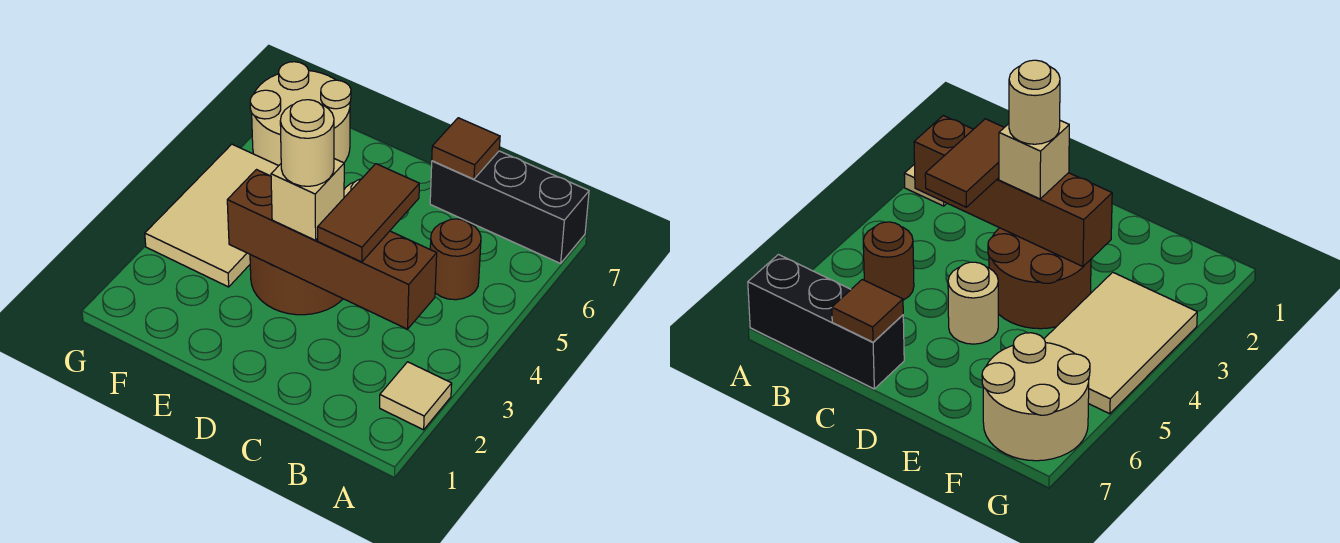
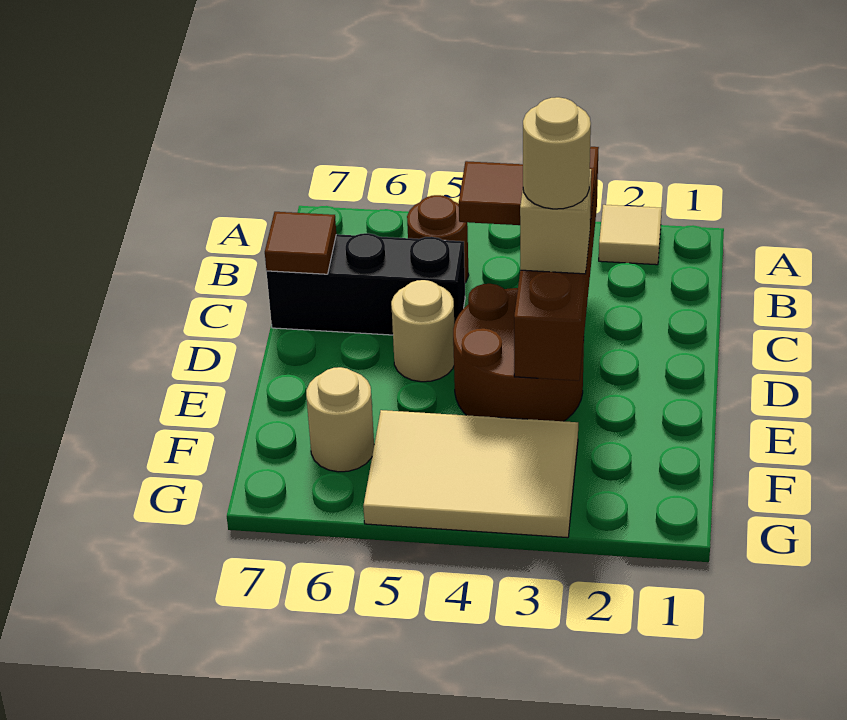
black brick A7:C7 level 1 -> black brick C5:C7 level 1
tan round brick F6:G7 level 1 -> tan round brick F6 level 1

